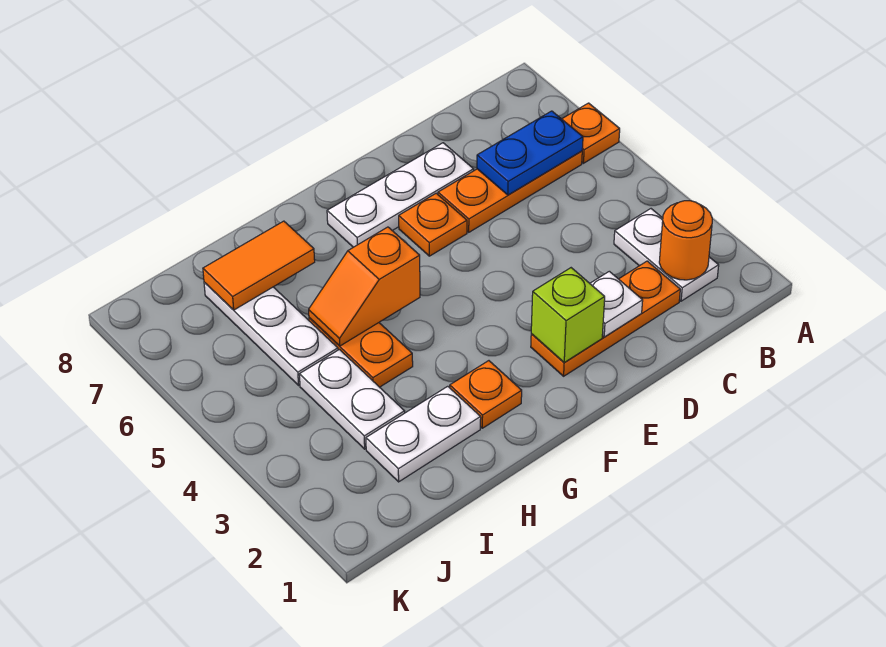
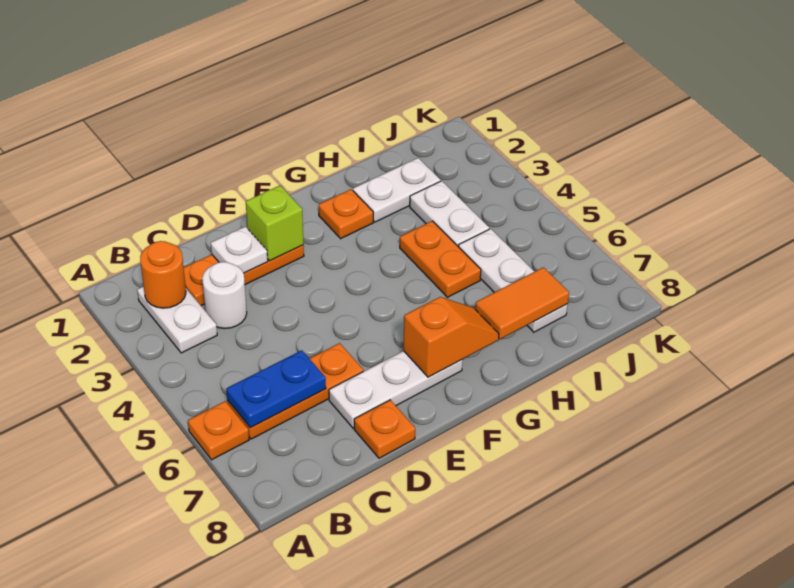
none -> white round brick C3 level 1
orange plate E6 level 1 -> orange plate D8 level 1
orange slope G5:H5 level 2 top G -> orange slope F7:G7 level 2 top F

